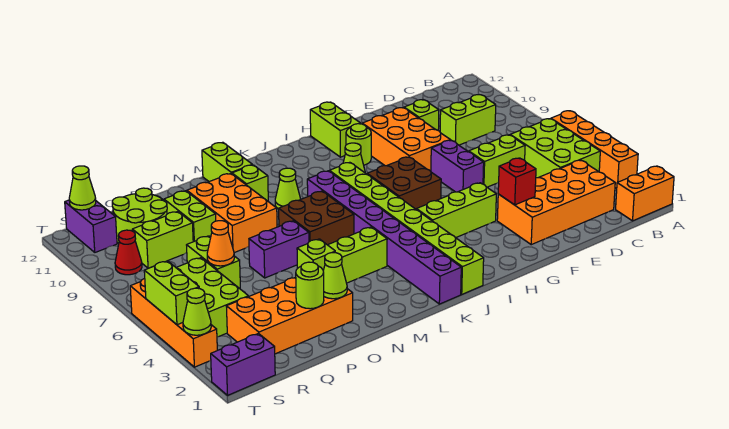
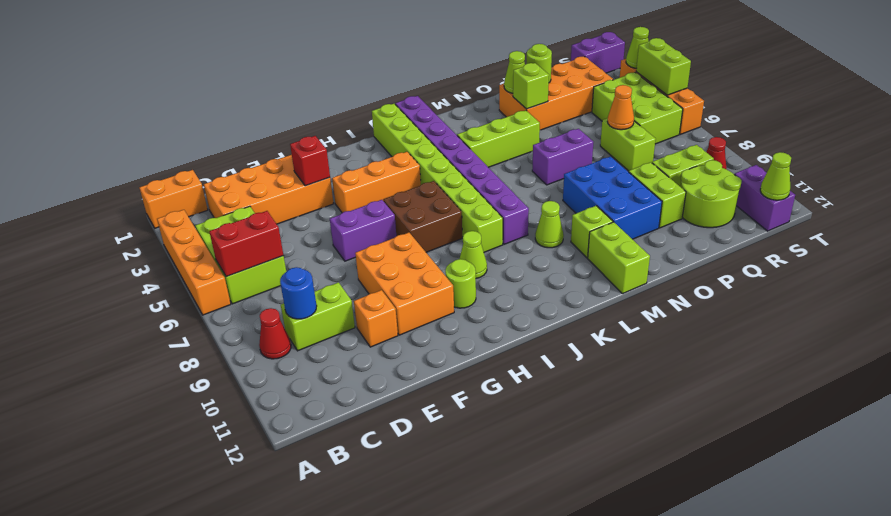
none -> red brick B6:C6 level 2
none -> red cone B9 level 1
none -> blue round brick C9 level 2
lime brick D6:E6 level 1 -> none
lime brick E10 level 1 -> orange brick E10 level 1
purple brick F6:F7 level 1 -> purple brick F6:G6 level 1
lime brick G4:I4 level 1 -> orange brick G4:I4 level 1
lime brick H11:H12 level 1 -> none
brown brick L6:M7 level 1 -> none
orange brick N8:O10 level 1 -> blue brick N8:O10 level 1

